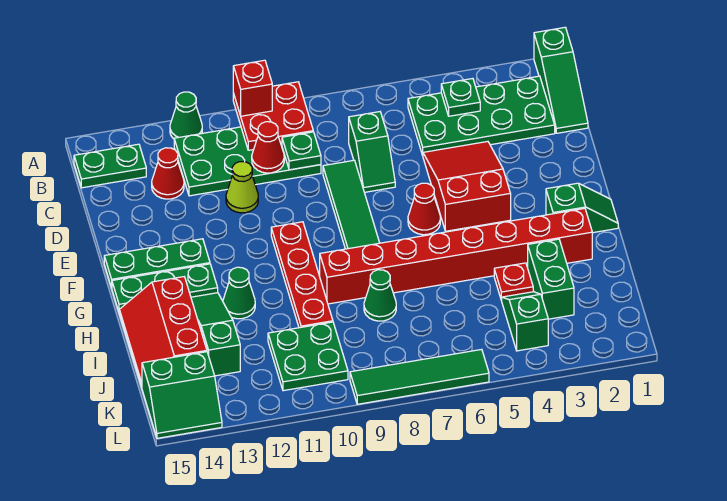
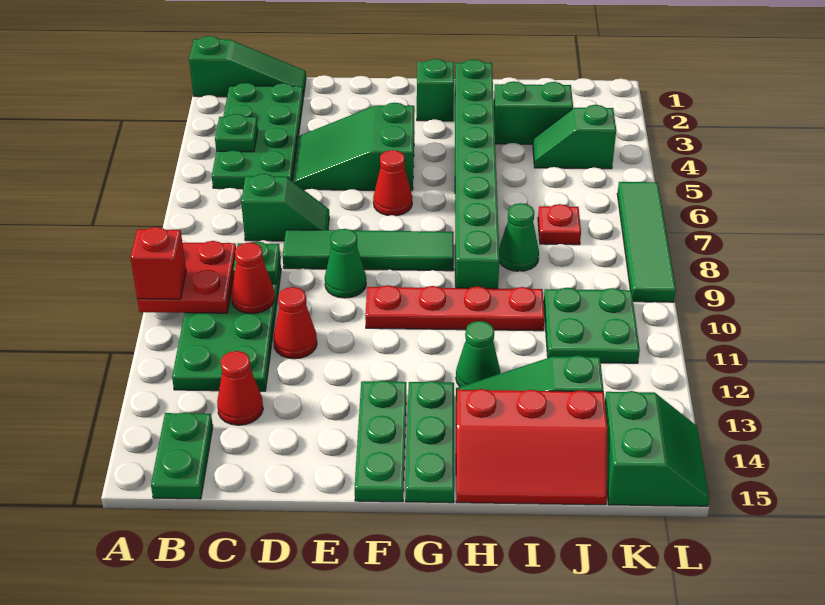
green cone A12 level 1 -> green cone E9 level 1
red slope D4:F5 level 1 top F -> green slope D4:F5 level 1 top F
lime cone D11 level 1 -> red cone D11 level 1
red brick H2:H9 level 1 -> green brick H2:H9 level 1
red plate I4 level 1 -> red plate J7 level 1

